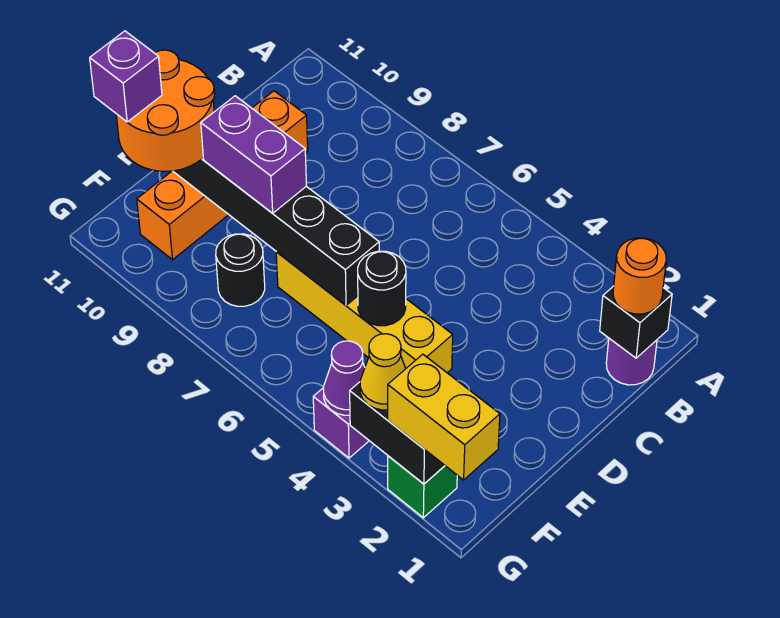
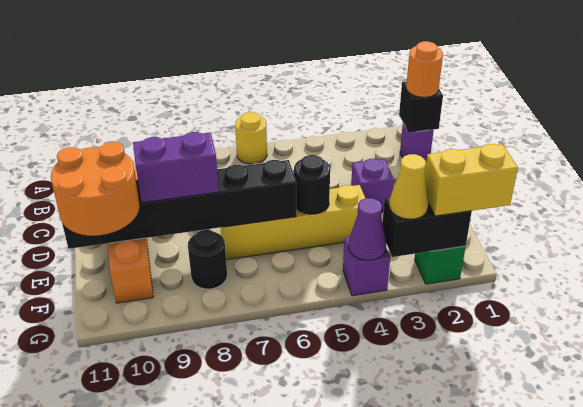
none -> yellow round brick A6 level 1
purple brick F11 level 4 -> purple brick D3 level 1

